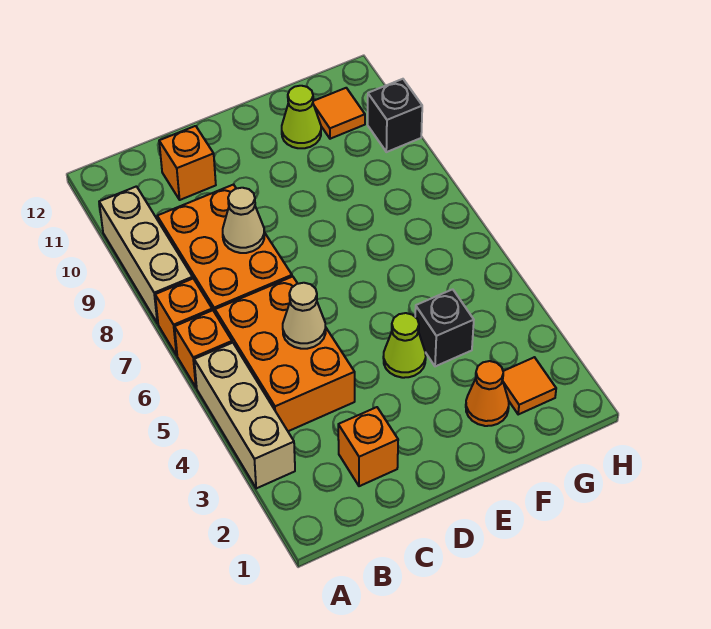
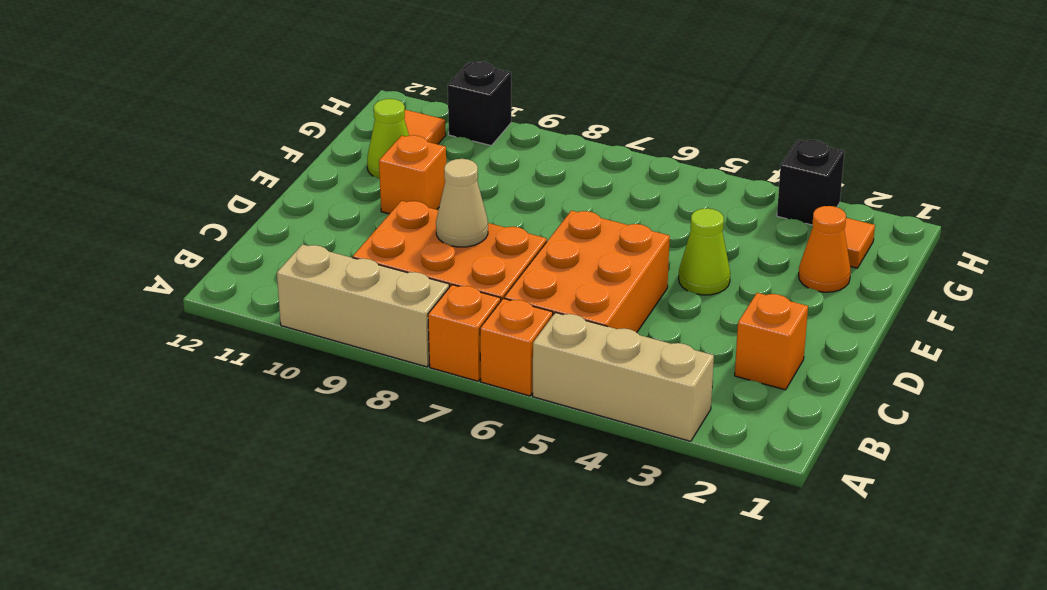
orange brick B4:C6 level 1 -> orange brick B5:D6 level 1
tan cone C5 level 2 -> none
orange brick C11 level 1 -> orange brick E10 level 1
black brick F4 level 1 -> black brick H3 level 1

